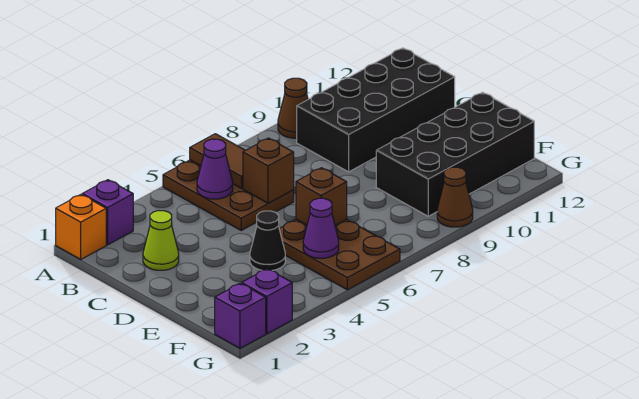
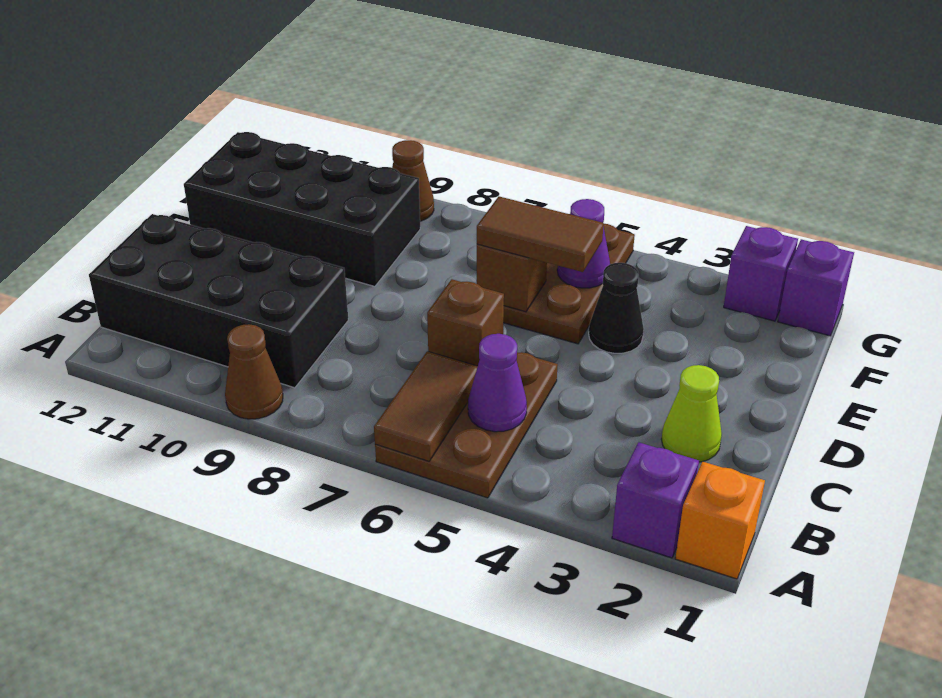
none -> brown tile E5:E6 level 3

